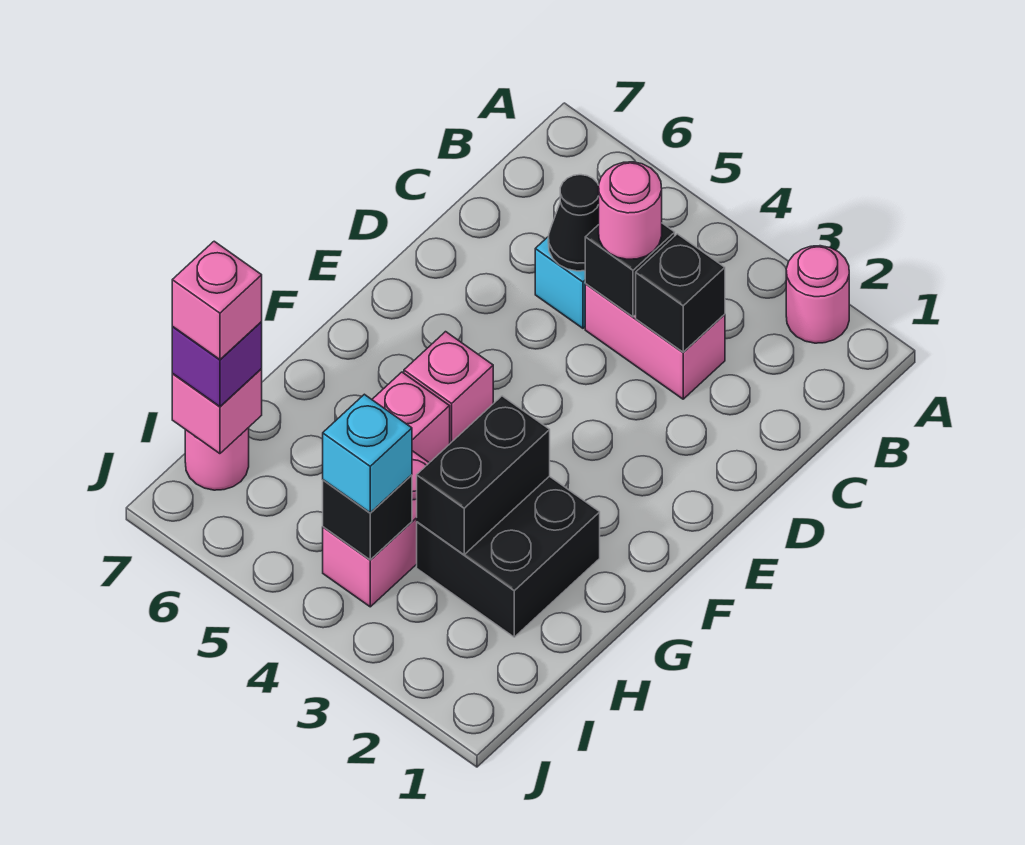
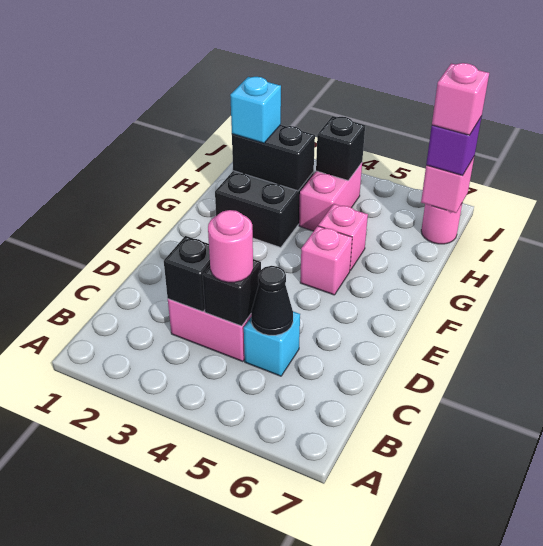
pink round brick A2 level 1 -> none
black brick G3:H3 level 2 -> black brick H2:H3 level 2
cyan brick I4 level 3 -> cyan brick H2 level 3

